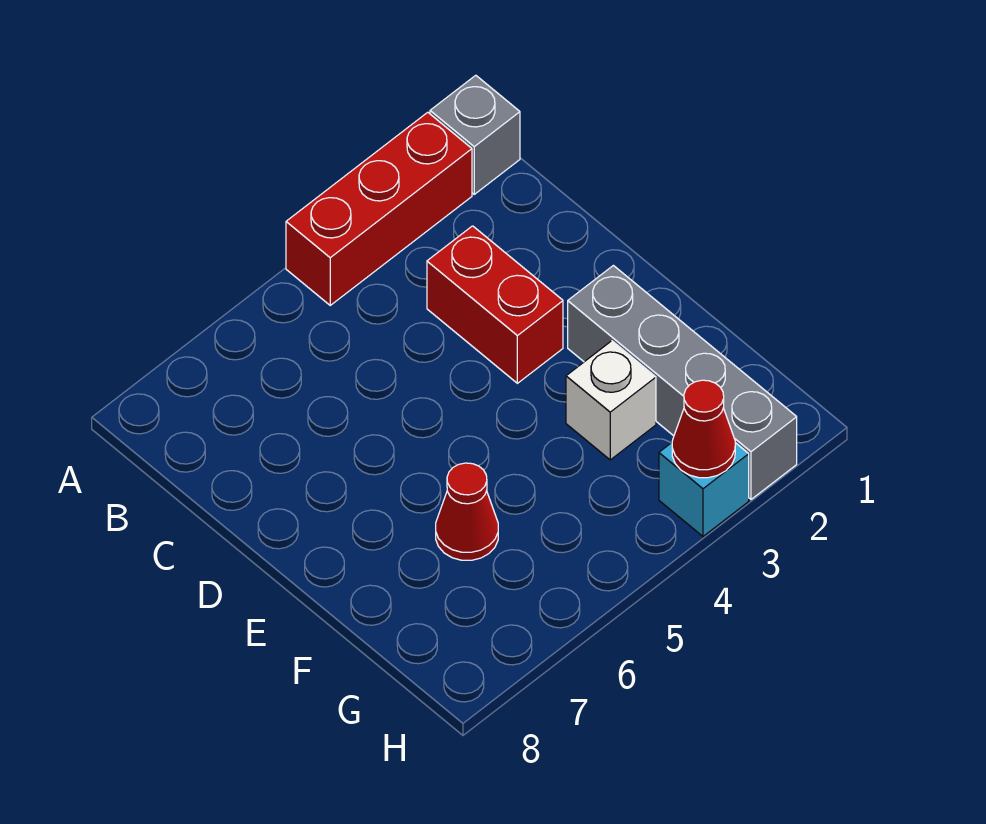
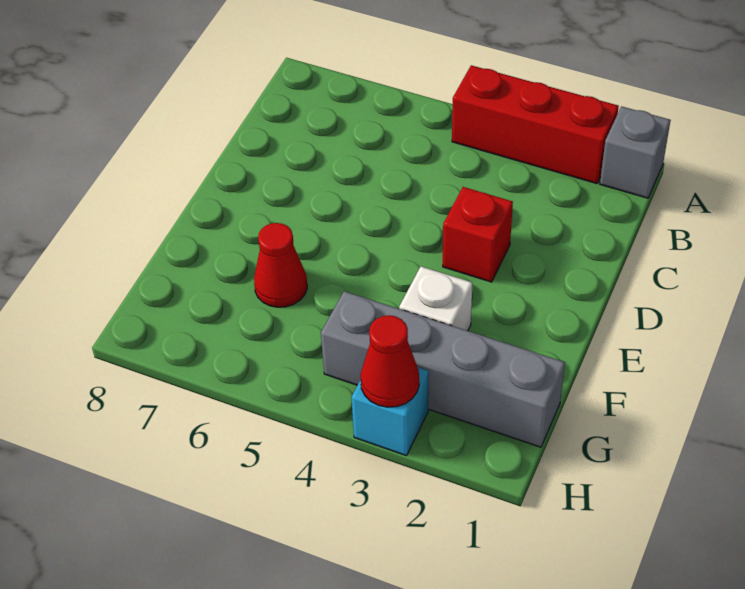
red brick C3:D3 level 1 -> red brick D3 level 1
grey brick E2:H2 level 1 -> grey brick G1:G4 level 1

